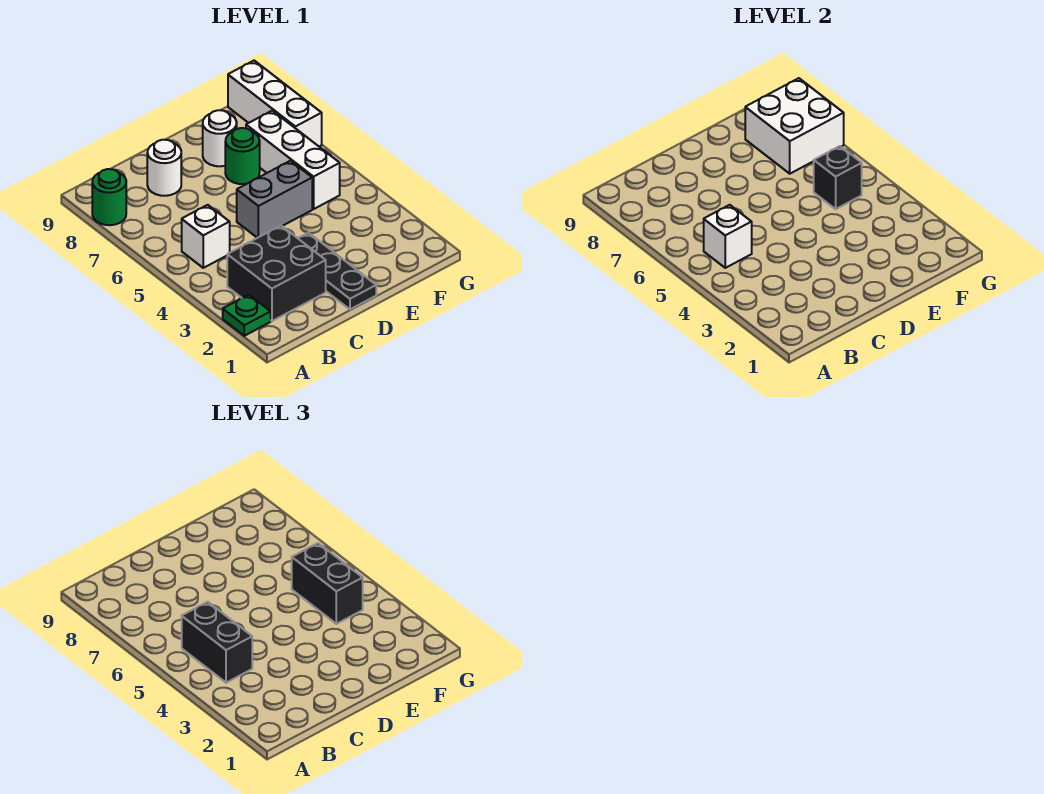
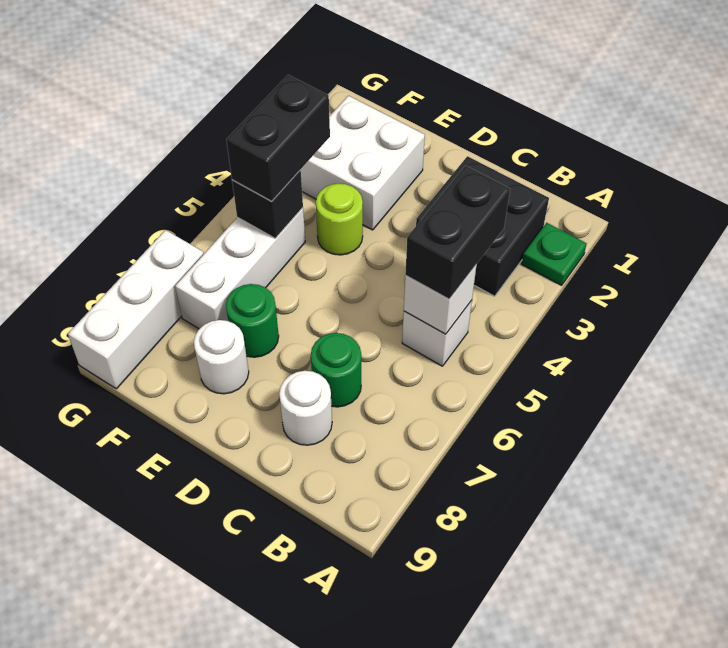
green round brick A8 level 1 -> green round brick C7 level 1
black plate D1:D3 level 1 -> none
grey brick D5:E5 level 1 -> none
none -> lime round brick E4 level 1
white brick F7:G8 level 2 -> white brick E2:F3 level 1

